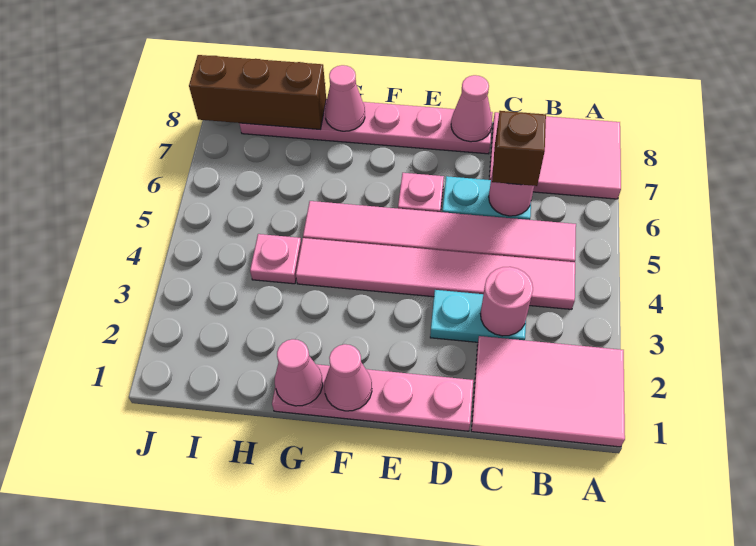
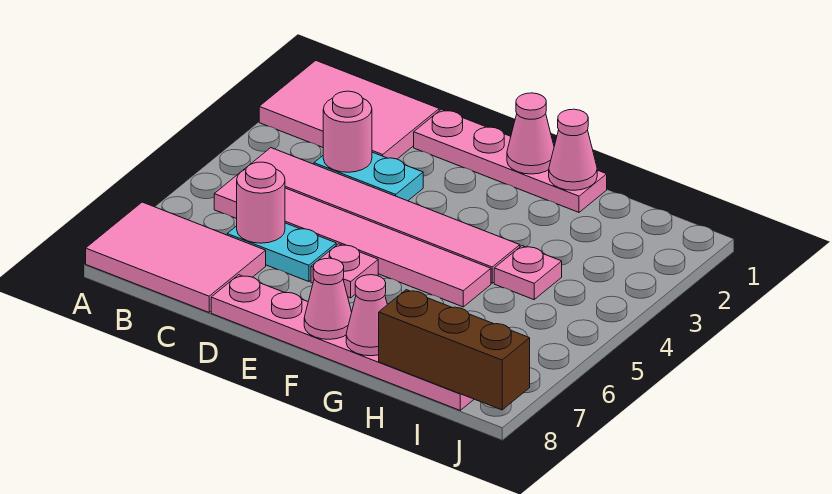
brown brick C6 level 3 -> none
pink cone D8 level 2 -> pink cone F8 level 2

